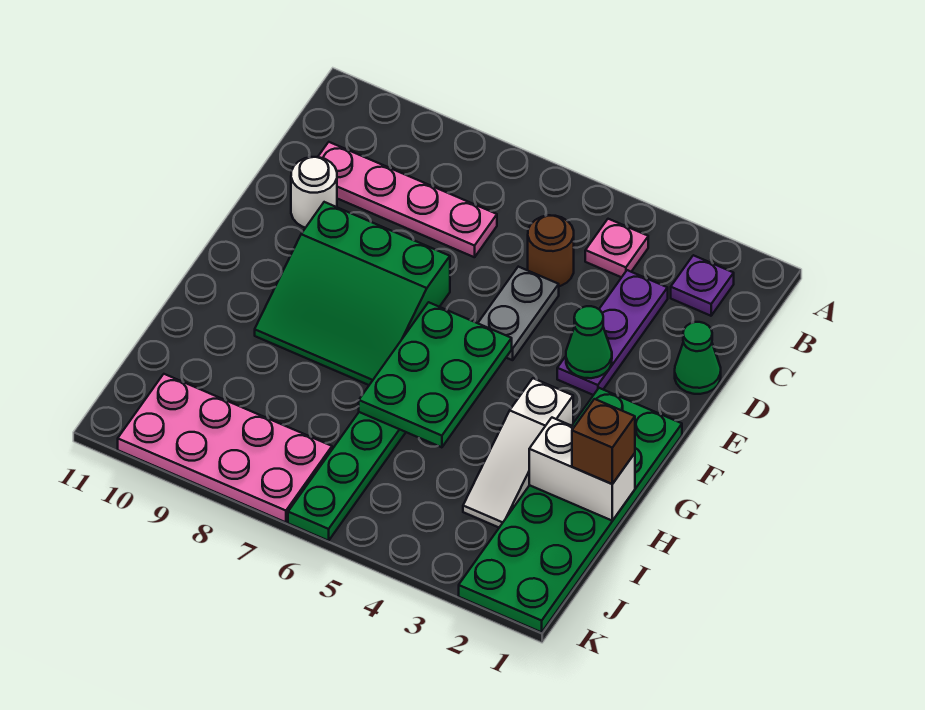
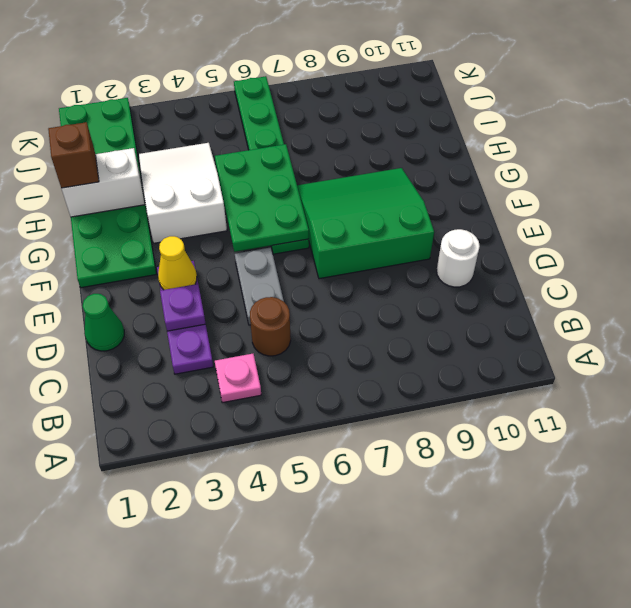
purple plate B2 level 1 -> purple plate D3 level 2
pink plate C7:C10 level 1 -> none
green cone E3 level 2 -> yellow cone E3 level 2
white slope G3:I3 level 1 top G -> white slope G3:I4 level 1 top G
pink plate J7:K10 level 1 -> none

